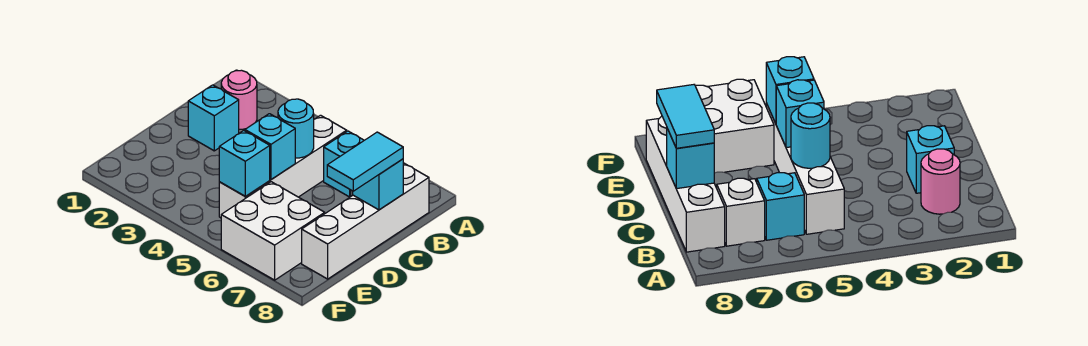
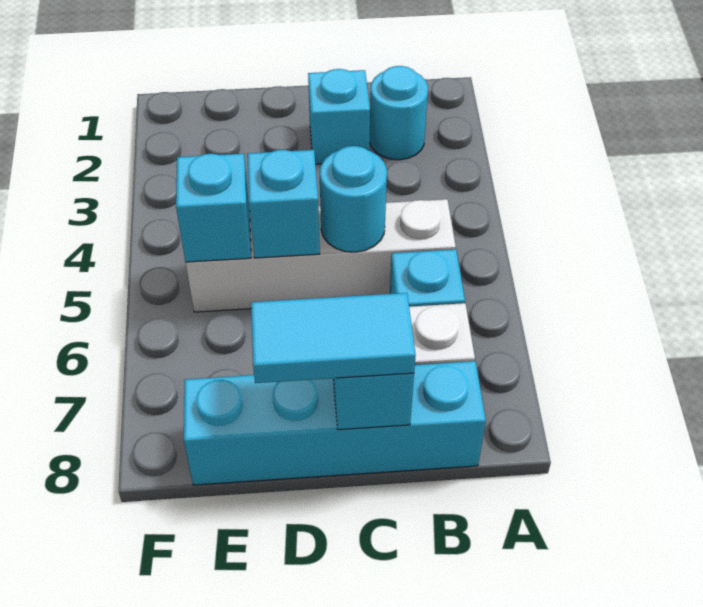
pink round brick B2 level 1 -> cyan round brick B2 level 1
white brick B8:E8 level 1 -> cyan brick B8:E8 level 1
white brick E6:F7 level 1 -> none

